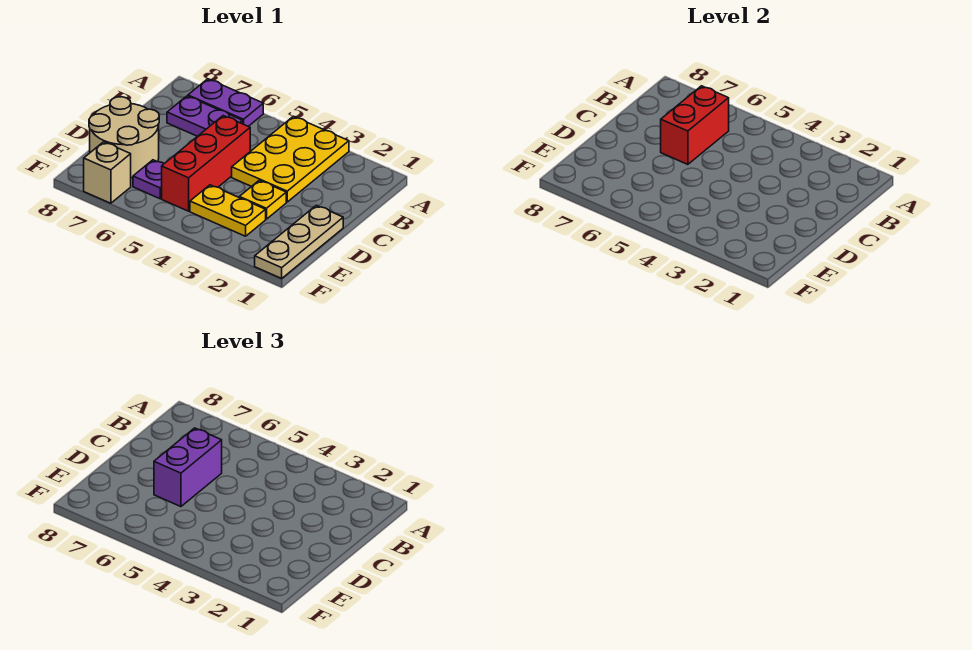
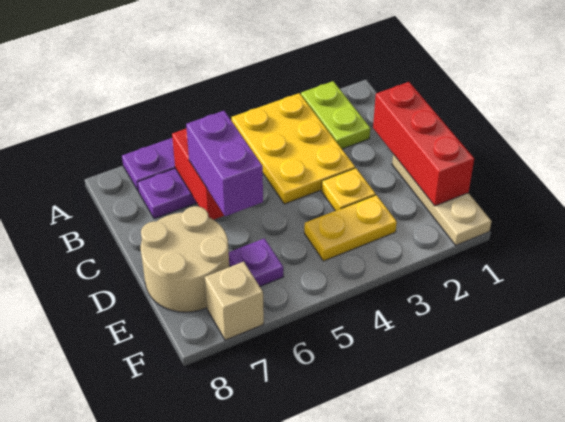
none -> lime plate A2:B2 level 1
red brick C5:E5 level 1 -> red brick C1:E1 level 2

